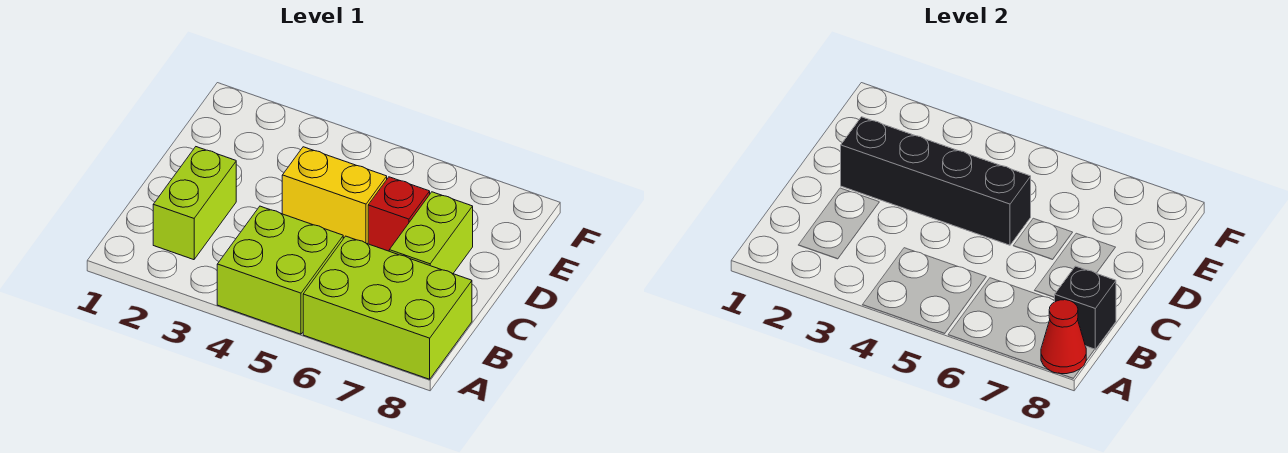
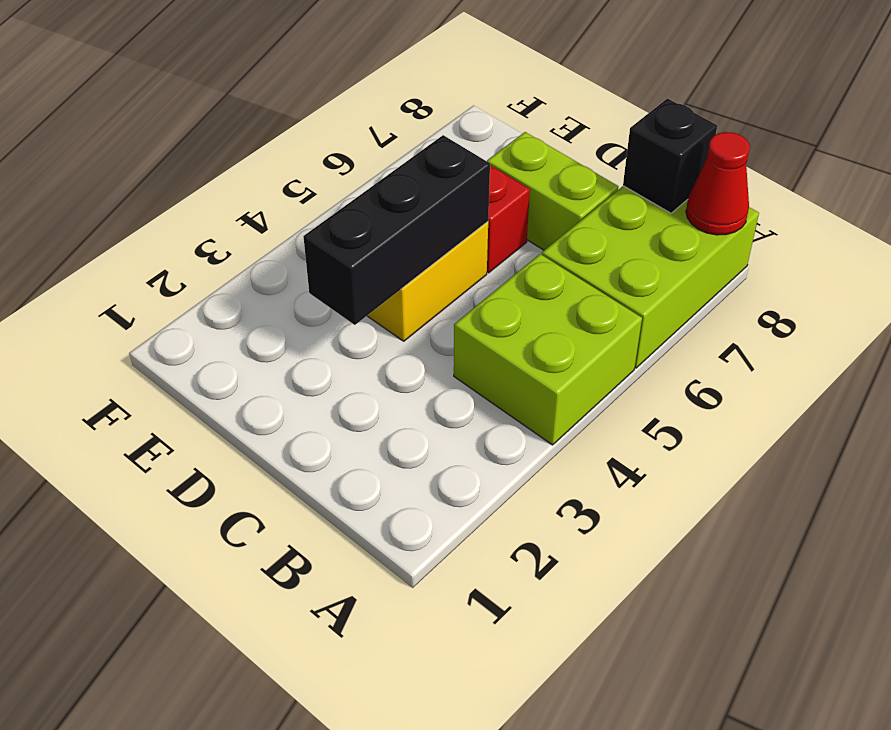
lime brick B2:C2 level 1 -> none
black brick D2:D5 level 2 -> black brick D3:D5 level 2

